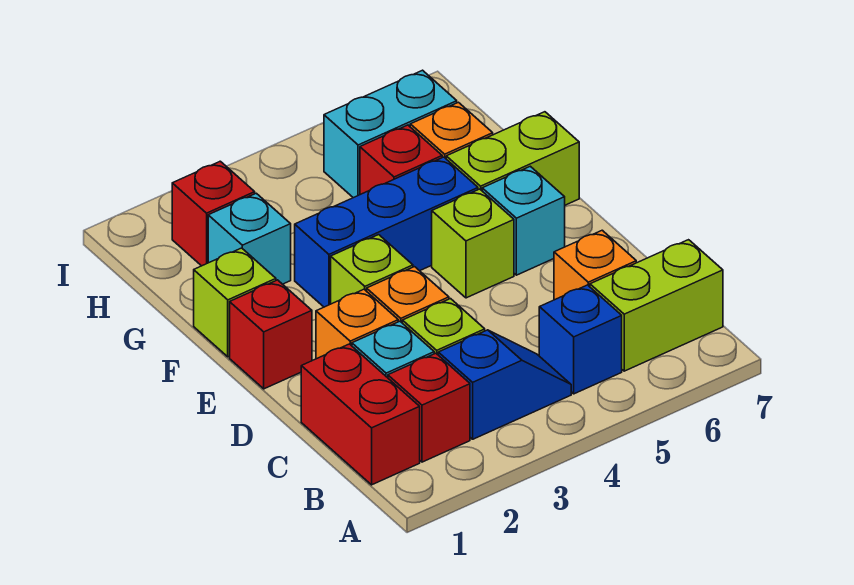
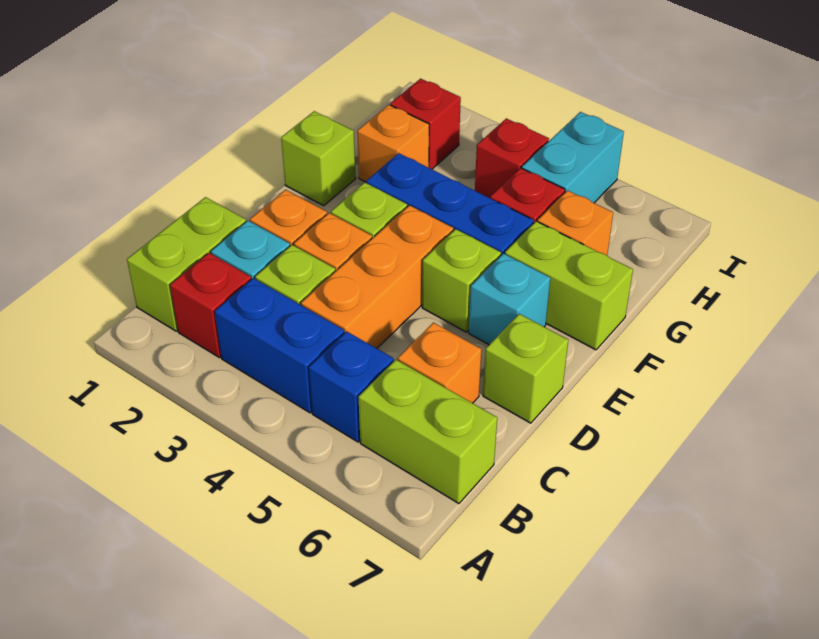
red brick B1:C1 level 1 -> lime brick B1:C1 level 1
blue slope B3:B4 level 1 top 3 -> blue brick B3:B4 level 1
none -> orange brick C4:E4 level 1
none -> lime brick D7 level 1
red brick E1 level 1 -> red brick H4 level 1
cyan brick G2 level 1 -> orange brick G2 level 1
cyan brick H5:H6 level 1 -> cyan brick H5:I5 level 1

